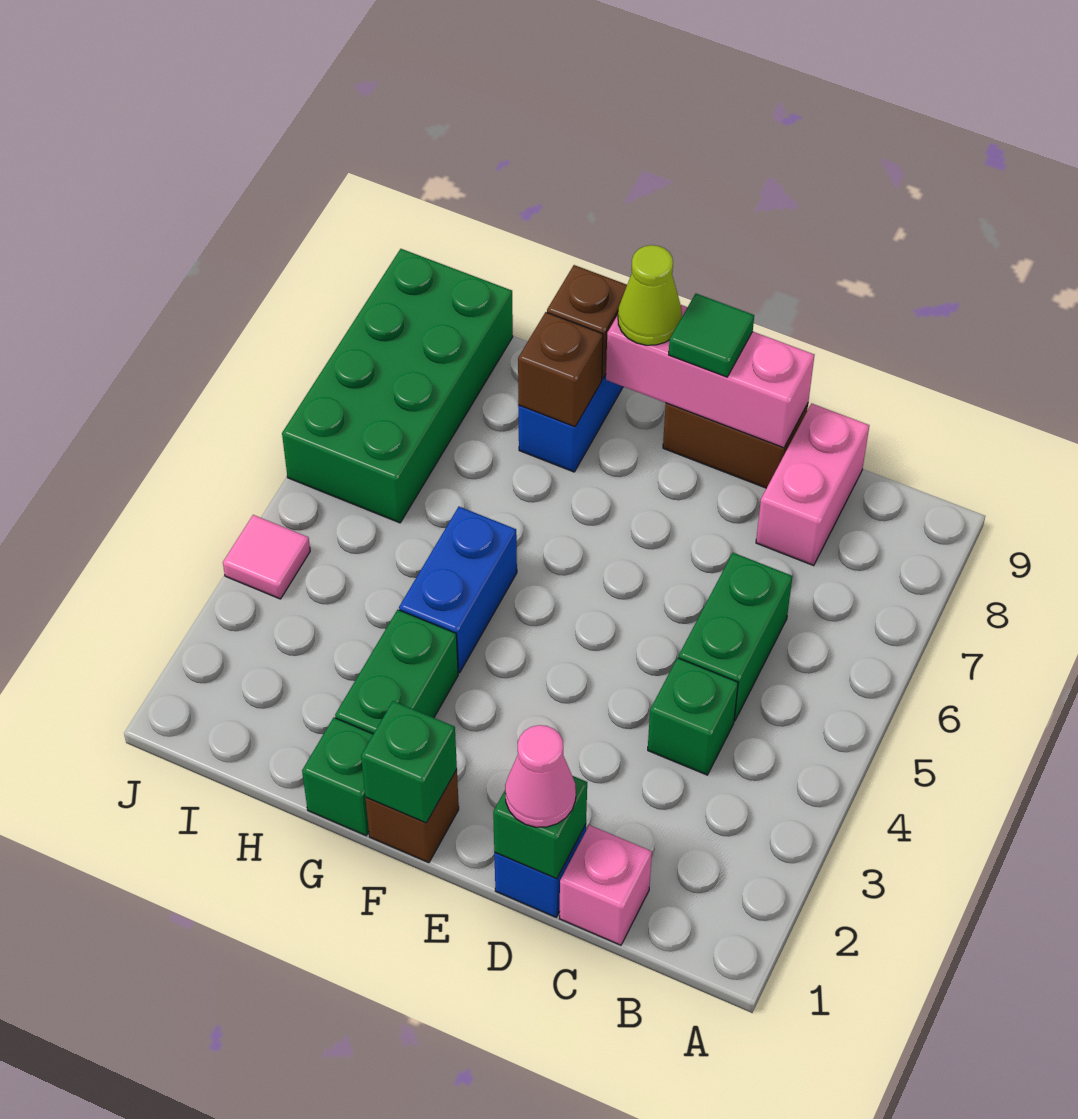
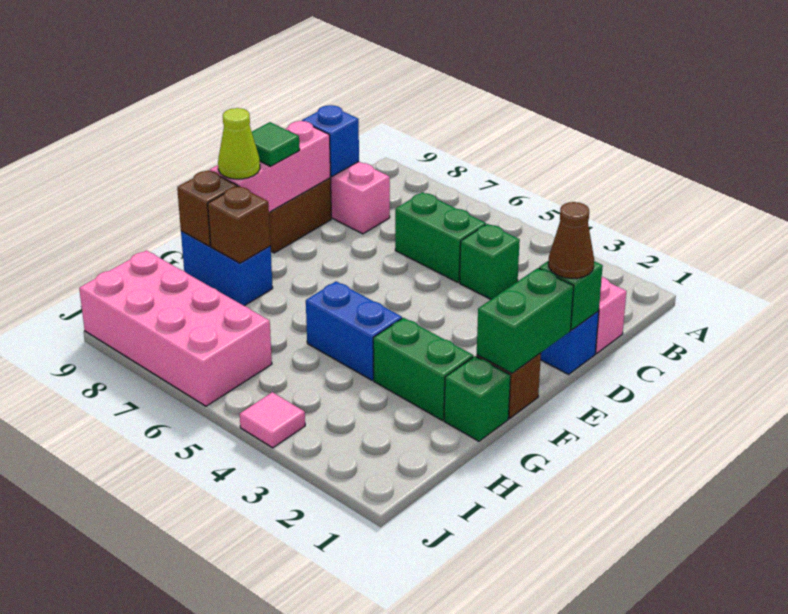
none -> blue brick C9 level 2
pink cone D1 level 3 -> brown cone D1 level 3
green brick F1 level 2 -> green brick E1:F1 level 2
green brick I6:J9 level 1 -> pink brick I6:J9 level 1

